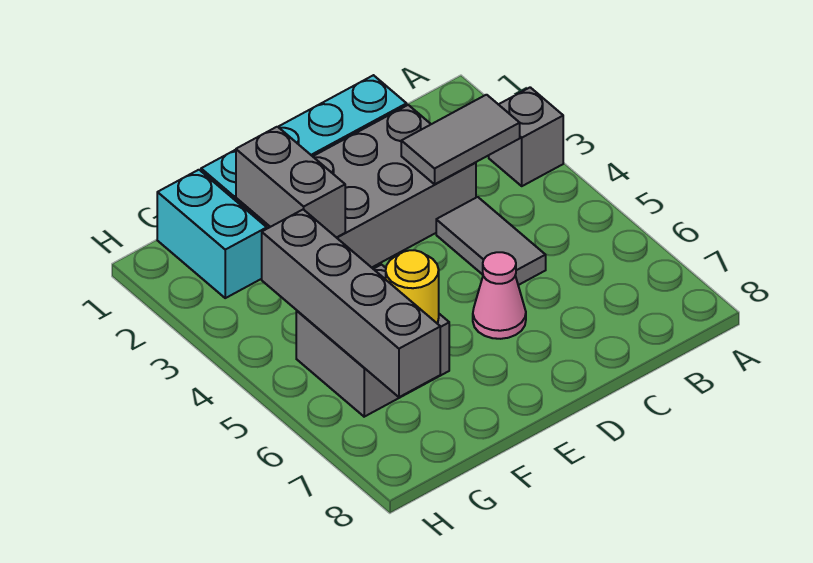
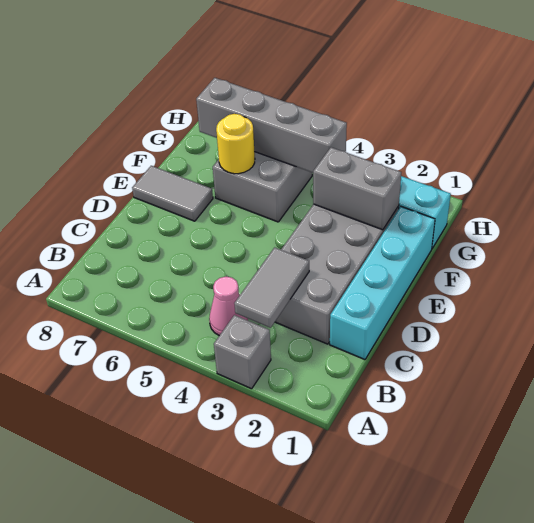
grey tile C4:C5 level 1 -> grey tile E7:E8 level 1
pink cone D6 level 1 -> pink cone B4 level 1

